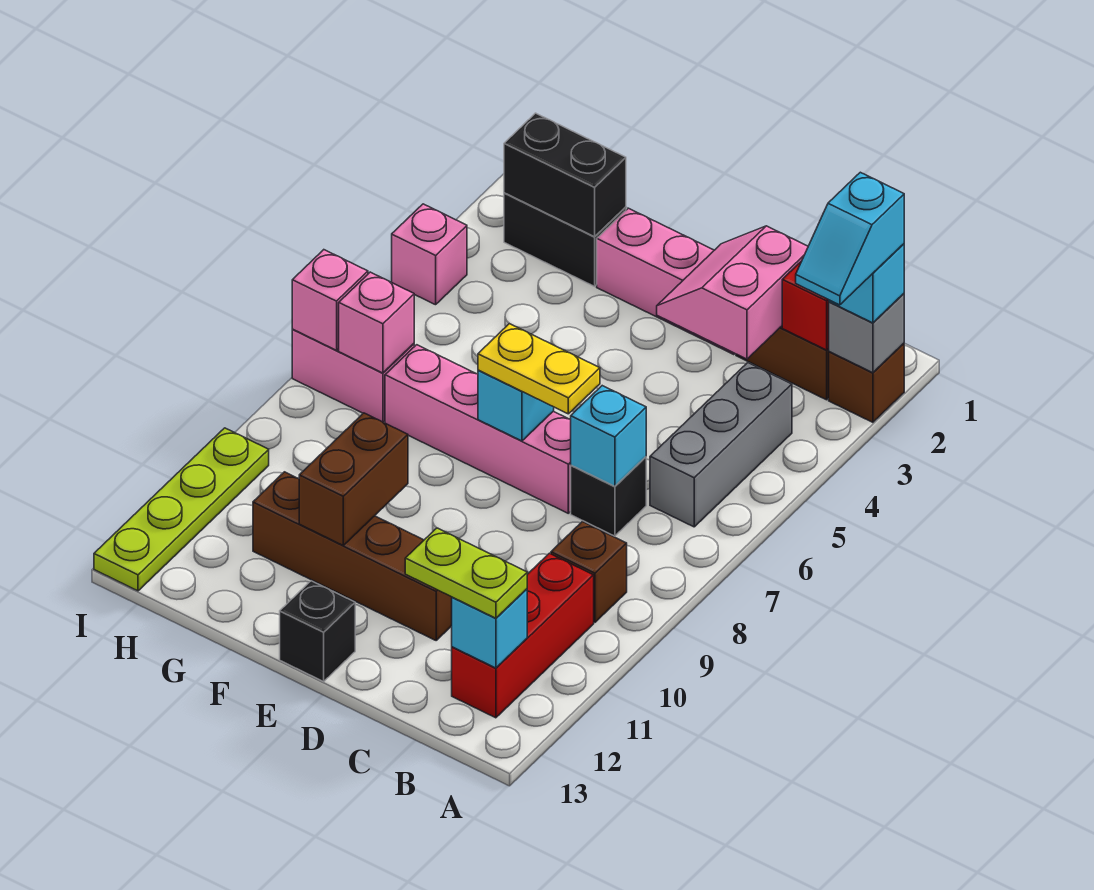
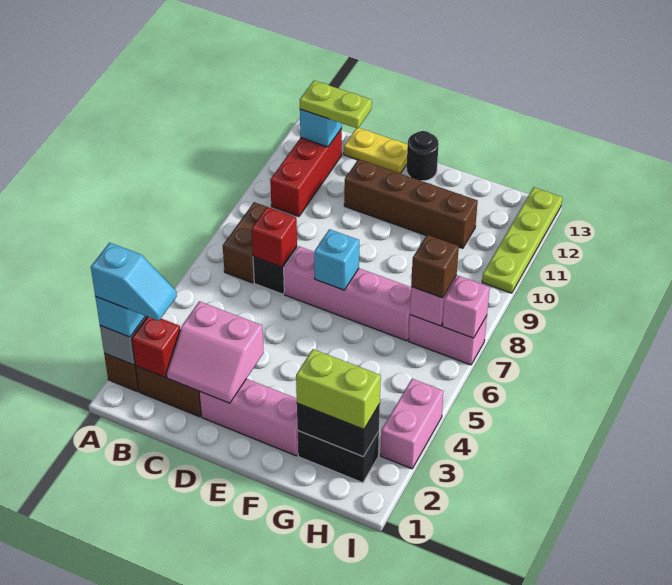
cyan slope A2:A3 level 4 top 2 -> cyan slope A2:B2 level 4 top A
grey brick B4:B6 level 1 -> none
brown brick B9 level 1 -> brown brick H7 level 3
pink slope C2:D3 level 2 top C -> pink slope C2:D3 level 2 top 3
cyan brick C7 level 2 -> red brick C7 level 2
yellow plate D7:E7 level 3 -> yellow plate C13:D13 level 1
black brick E13 level 1 -> black round brick E13 level 1
brown brick F10:F11 level 2 -> brown brick B7:B8 level 1
none -> lime brick G2:H2 level 3
pink brick I4 level 1 -> pink brick I3:I4 level 1

